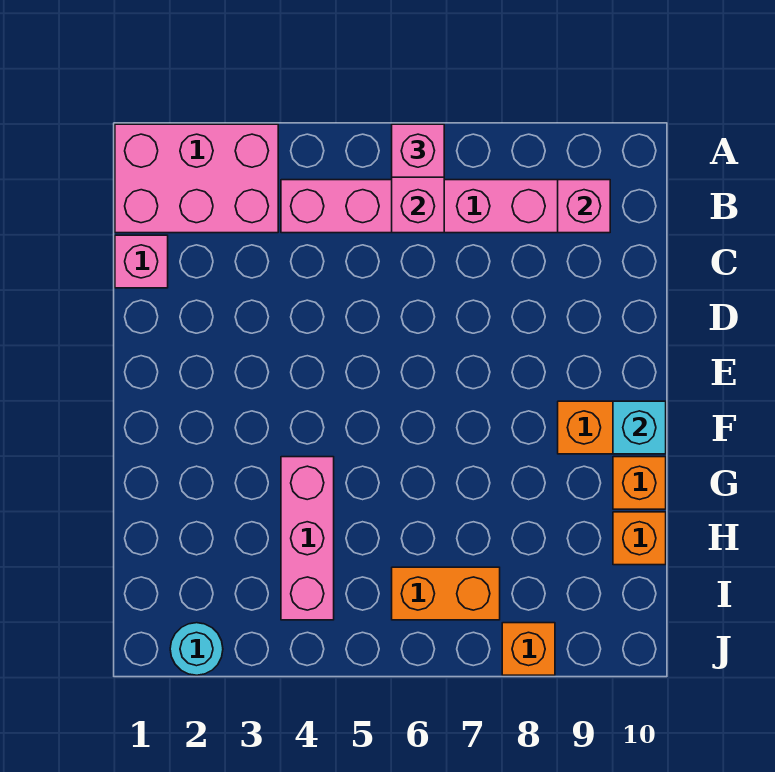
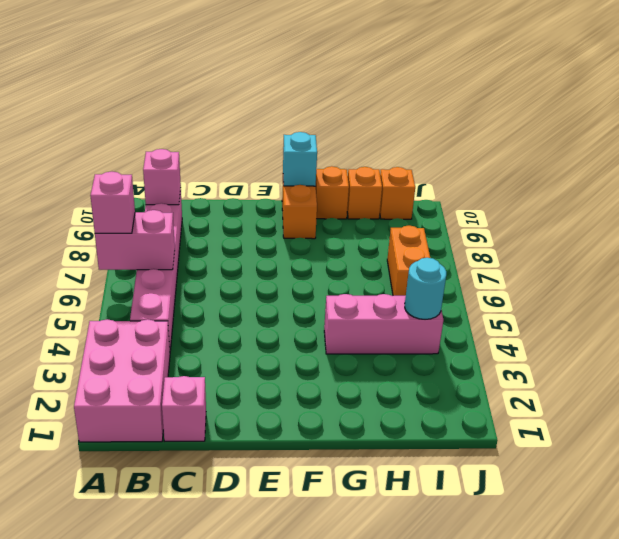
cyan round brick J2 level 1 -> cyan round brick I4 level 2
orange brick J8 level 1 -> orange brick I10 level 1

